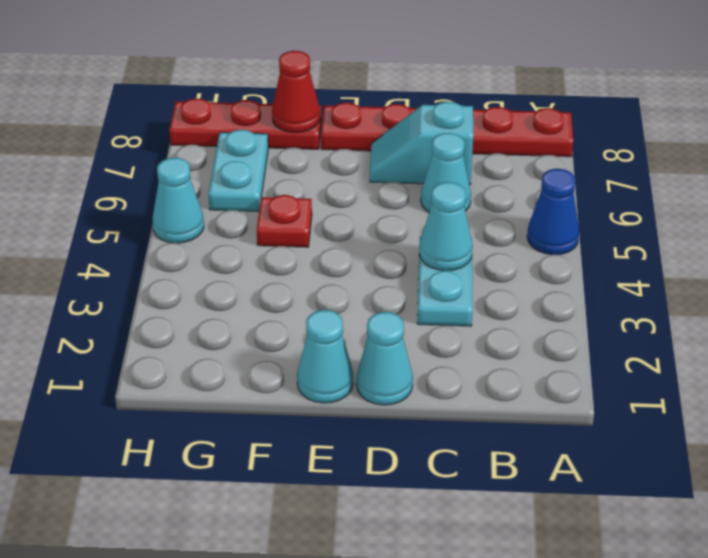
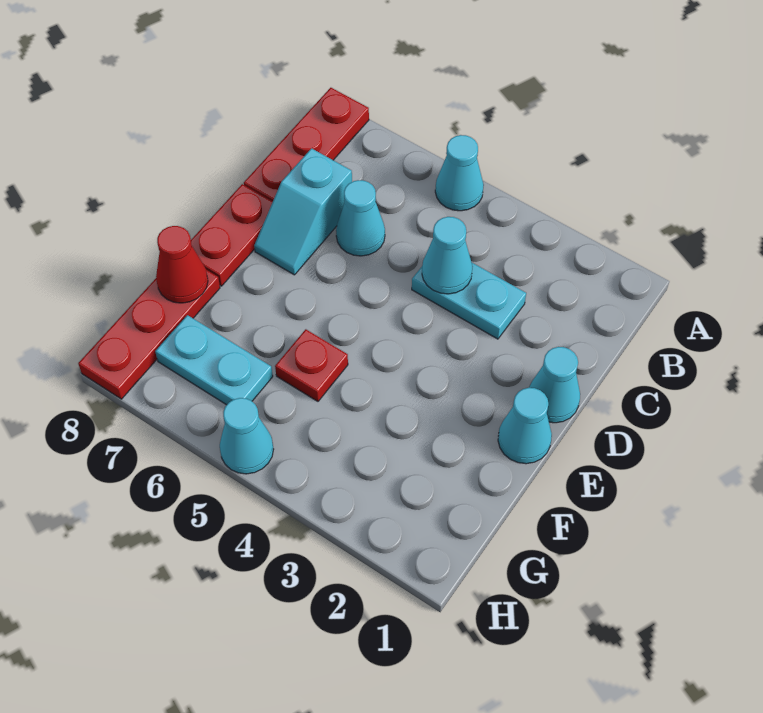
blue cone A5 level 1 -> cyan cone A5 level 1

